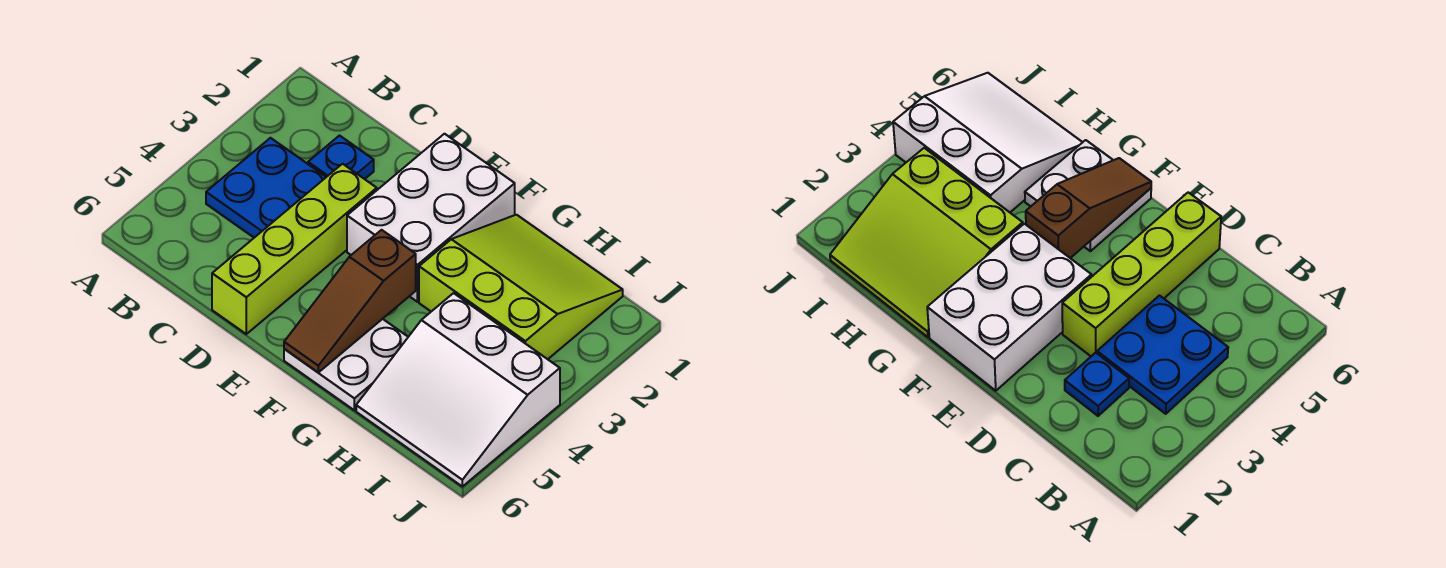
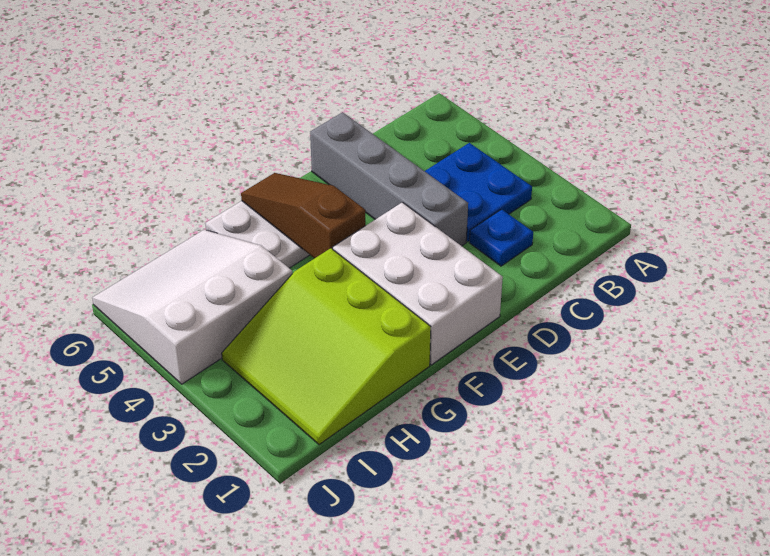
lime brick D3:D6 level 1 -> grey brick D3:D6 level 1
lime slope G1:I3 level 1 top 3 -> lime slope G1:I3 level 1 top G

